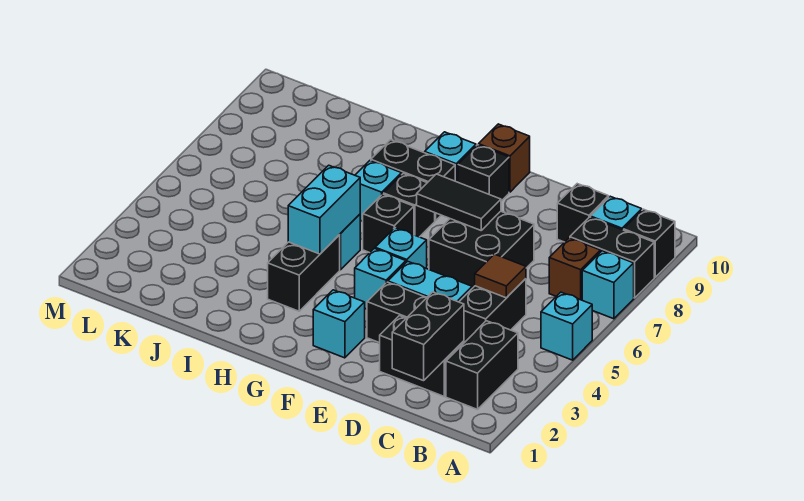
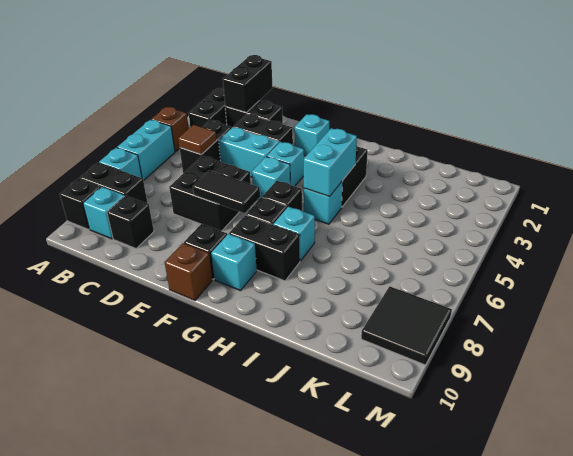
cyan brick A5 level 1 -> cyan brick A5:A6 level 1
brown brick B7 level 1 -> brown brick A4 level 1
none -> black tile L8:M9 level 1

